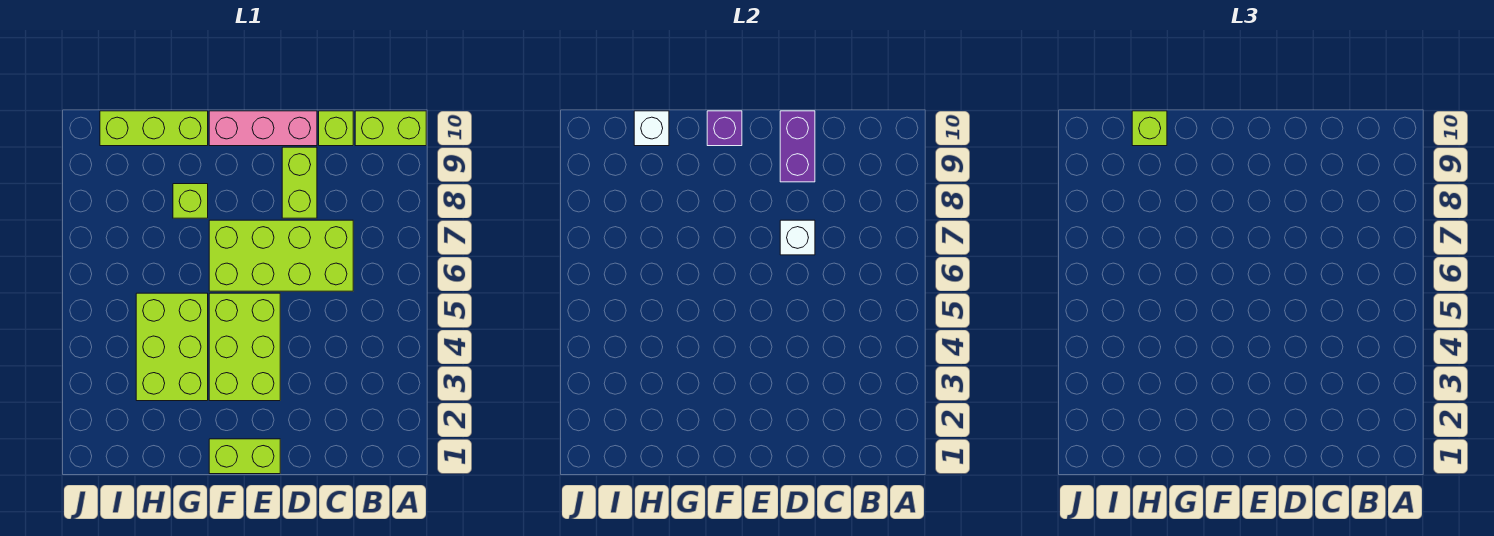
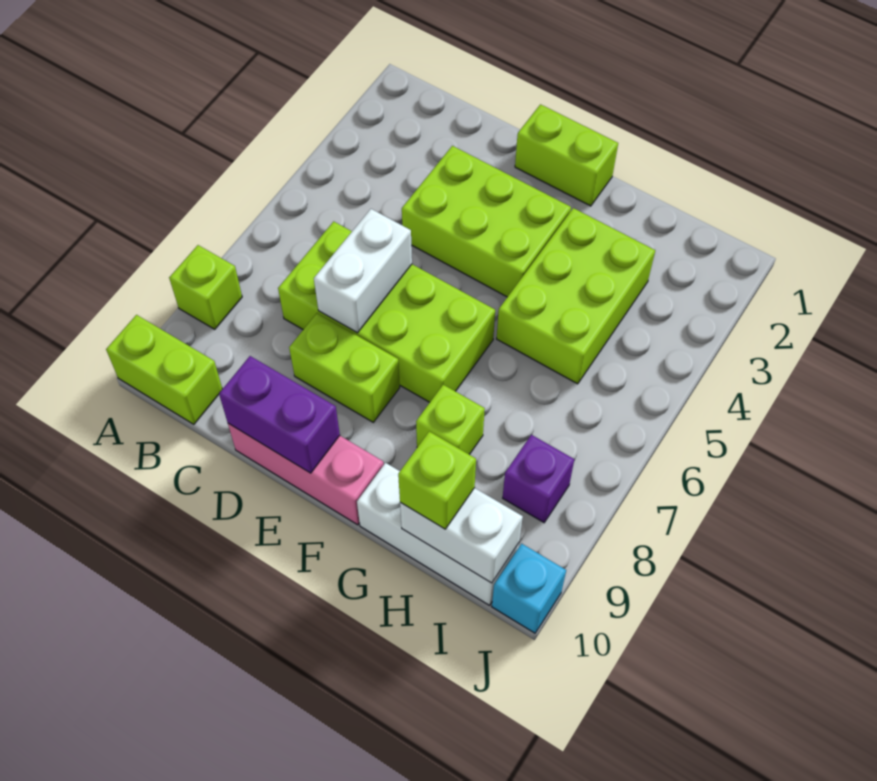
lime brick C10 level 1 -> lime brick A8 level 1
white brick D7 level 2 -> white brick D6:D7 level 2
lime brick D8:D9 level 1 -> lime brick D8:E8 level 1
purple brick D9:D10 level 2 -> purple brick D10:E10 level 2
lime brick E3:F5 level 1 -> lime brick D3:F4 level 1
purple brick F10 level 2 -> purple brick I8 level 1
lime brick G10:I10 level 1 -> white brick G10:I10 level 1
white brick H10 level 2 -> white brick H10:I10 level 2
none -> cyan brick J10 level 1

